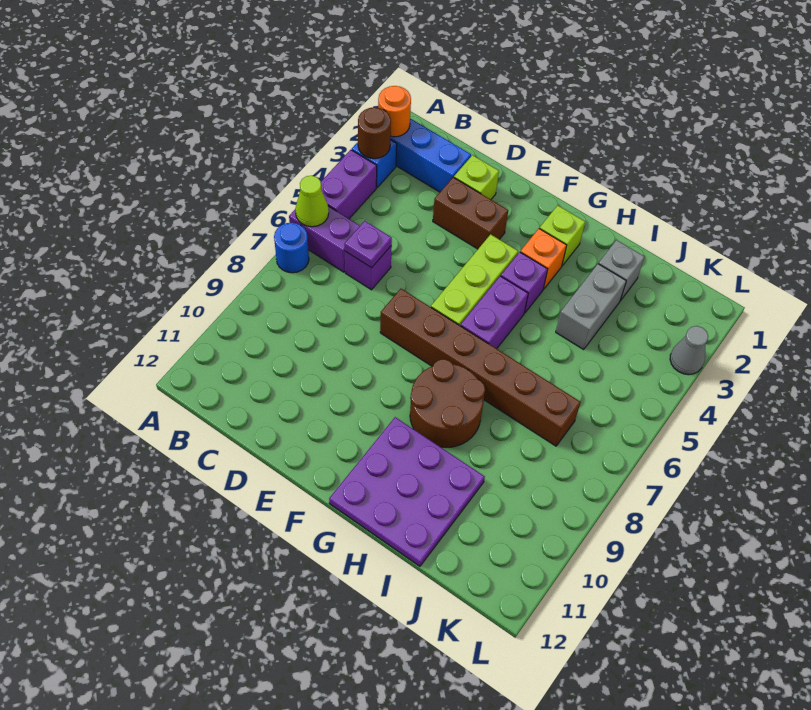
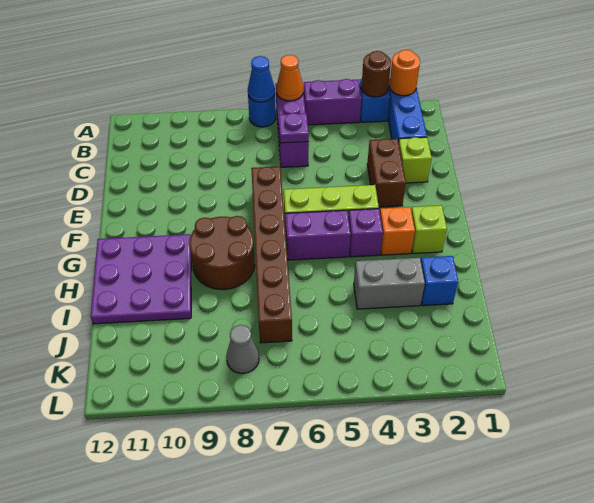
lime cone A6 level 2 -> orange cone A6 level 2
none -> blue cone A7 level 2
grey brick I2 level 1 -> blue brick I2 level 1
grey cone L3 level 1 -> grey cone K8 level 1

